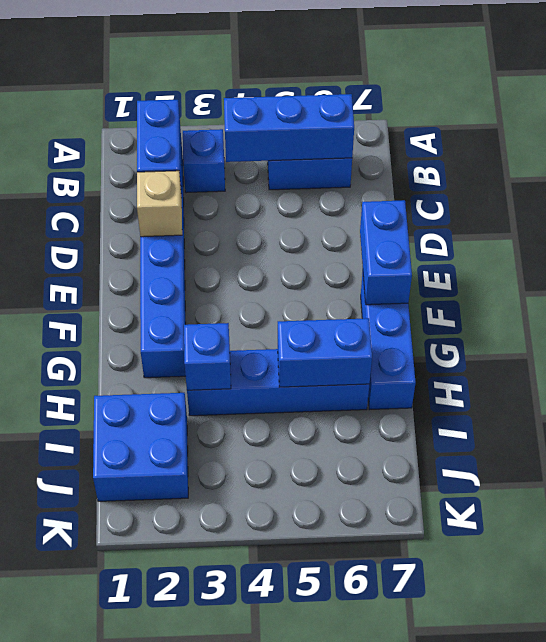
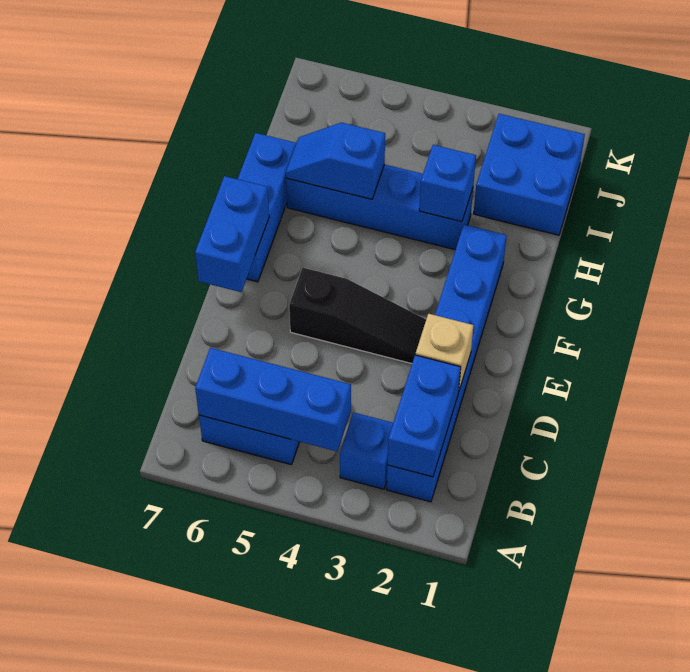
none -> black slope E3:E5 level 1 top 5
blue brick H5:H6 level 2 -> blue slope H5:H6 level 2 top 5

